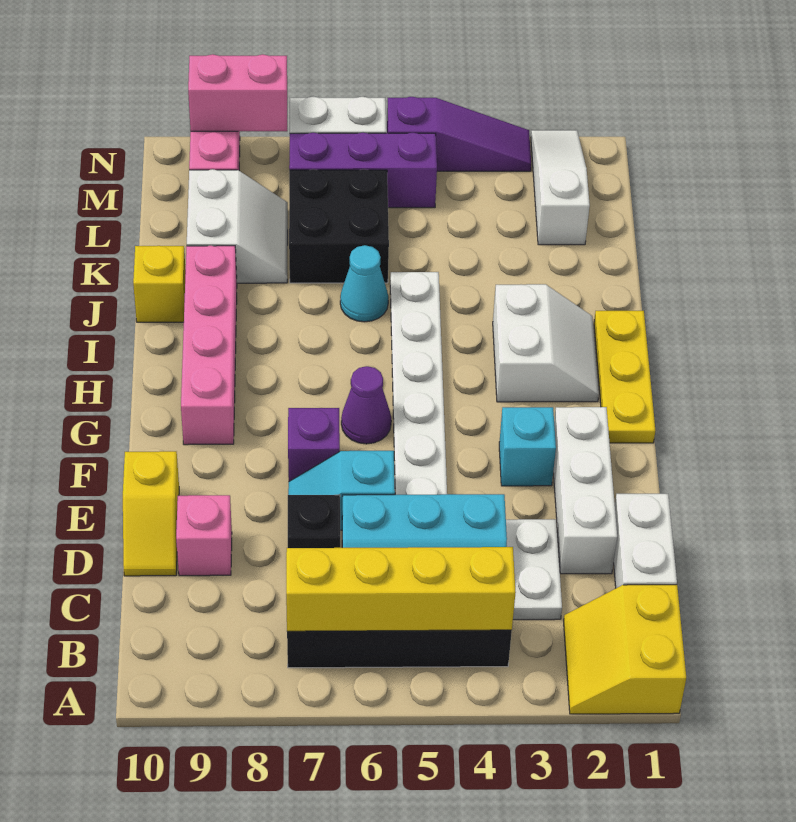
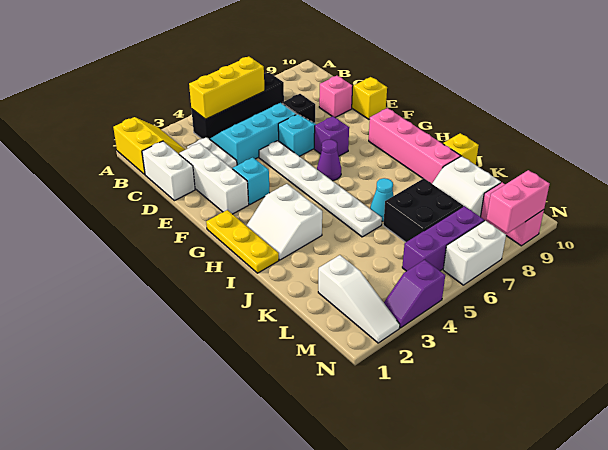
yellow brick B4:B7 level 2 -> yellow brick B4:B6 level 2
purple slope N3:N5 level 1 top 5 -> purple slope N3:N4 level 1 top 4

